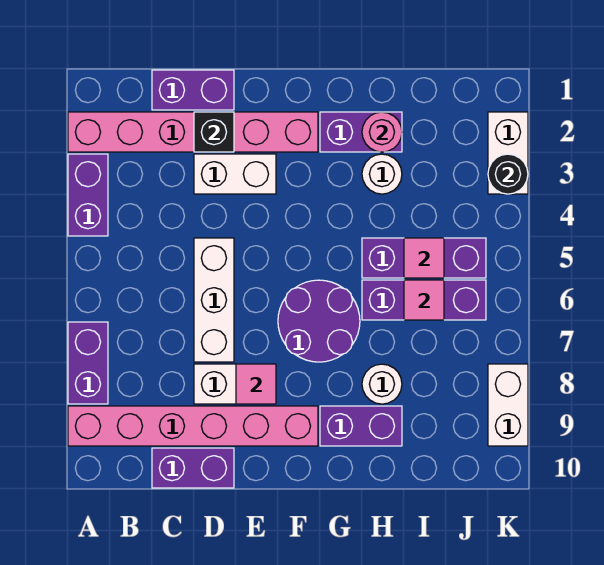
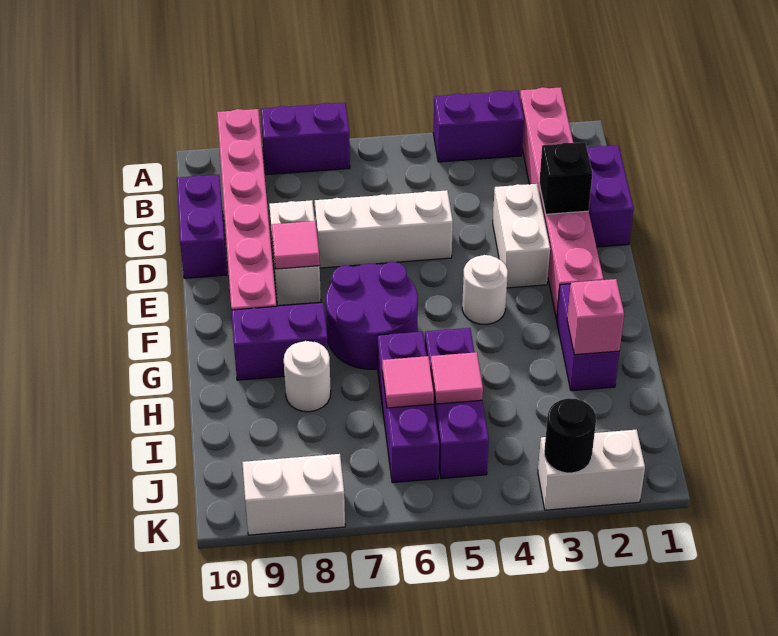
purple brick G9:H9 level 1 -> purple brick G8:G9 level 1
pink round brick H2 level 2 -> pink brick H2 level 2
white round brick H3 level 1 -> white round brick F4 level 1

